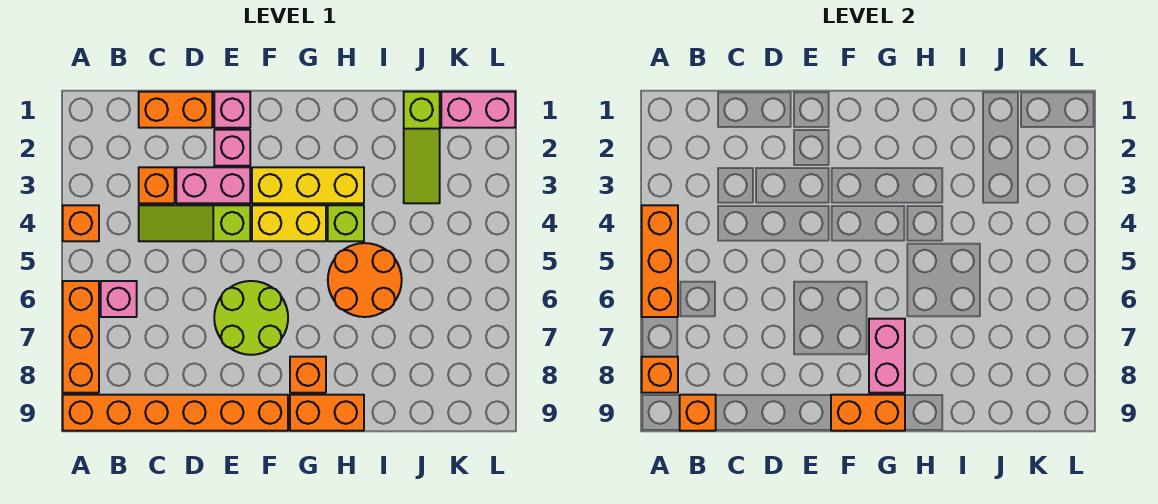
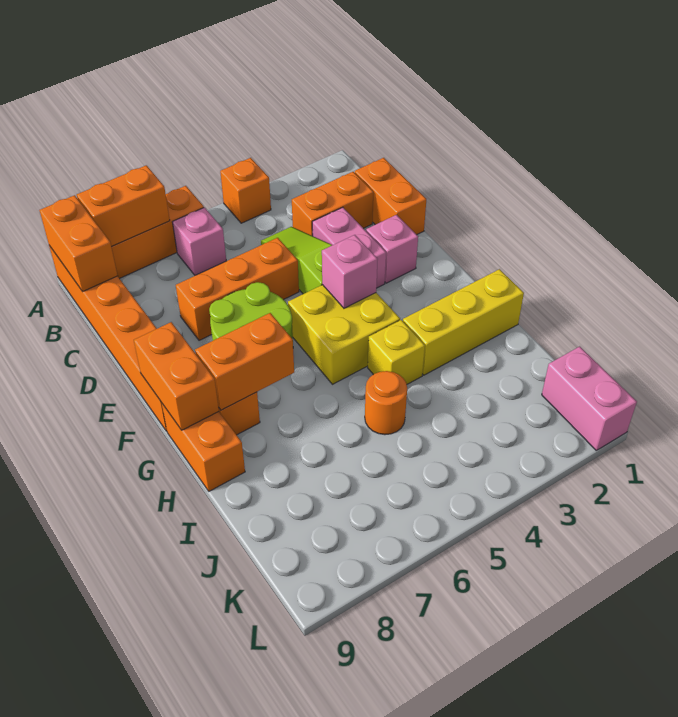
orange brick A4:A6 level 2 -> orange brick D5:D7 level 1
orange brick A8 level 2 -> orange brick A7:A8 level 2
orange brick B9 level 2 -> orange brick A9:B9 level 2
orange brick C3 level 1 -> orange brick C2:C3 level 1
pink brick E1 level 1 -> pink brick F4 level 2
yellow brick F3:H3 level 1 -> yellow brick H1:H3 level 1
yellow brick F4:G4 level 1 -> yellow brick F4:G5 level 1
pink brick G7:G8 level 2 -> orange brick G7:G8 level 2
lime brick H4 level 1 -> yellow brick H4 level 1
orange round brick H5:I6 level 1 -> orange round brick I5 level 1
lime slope J1:J3 level 1 top 1 -> none

